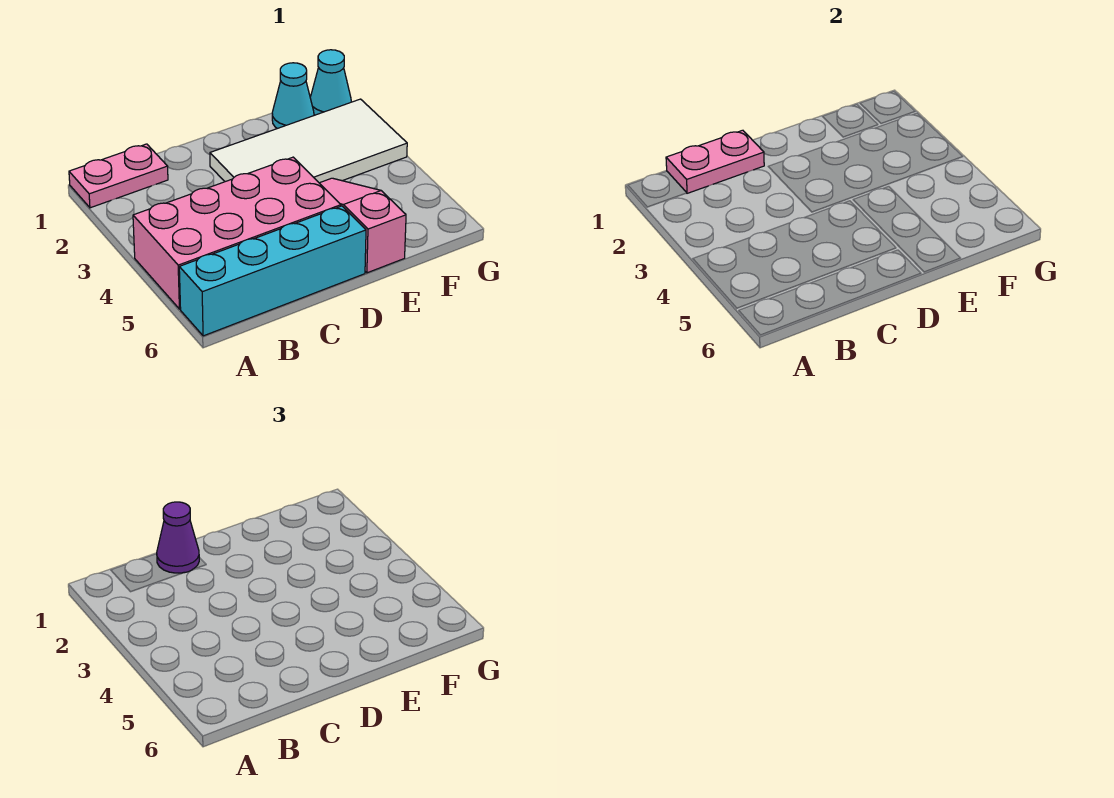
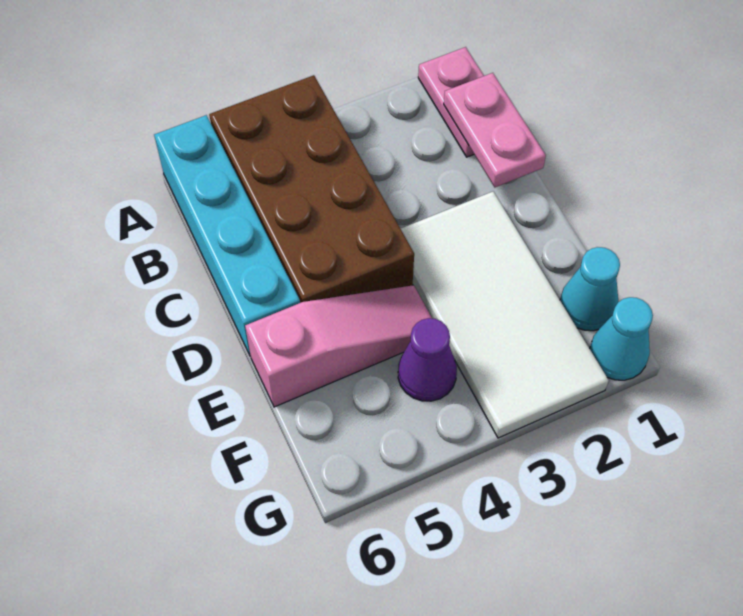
pink brick A4:D5 level 1 -> brown brick A4:D5 level 1
purple cone C1 level 3 -> purple cone F4 level 1

